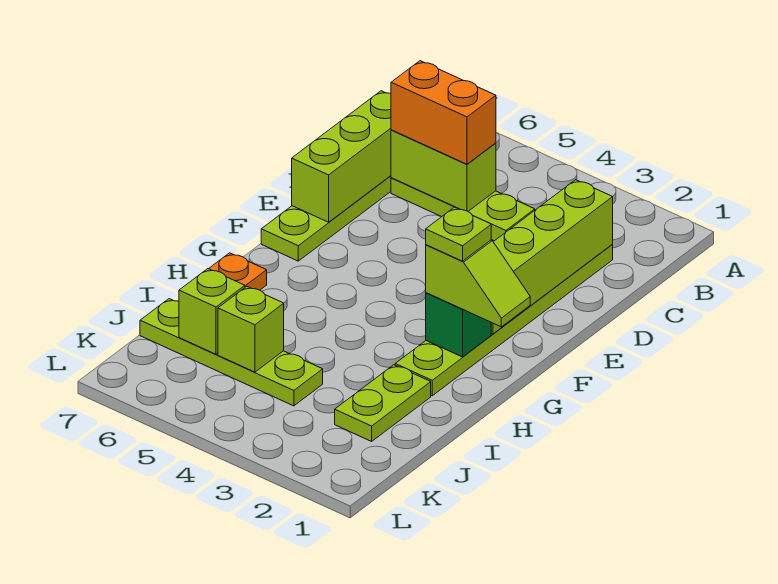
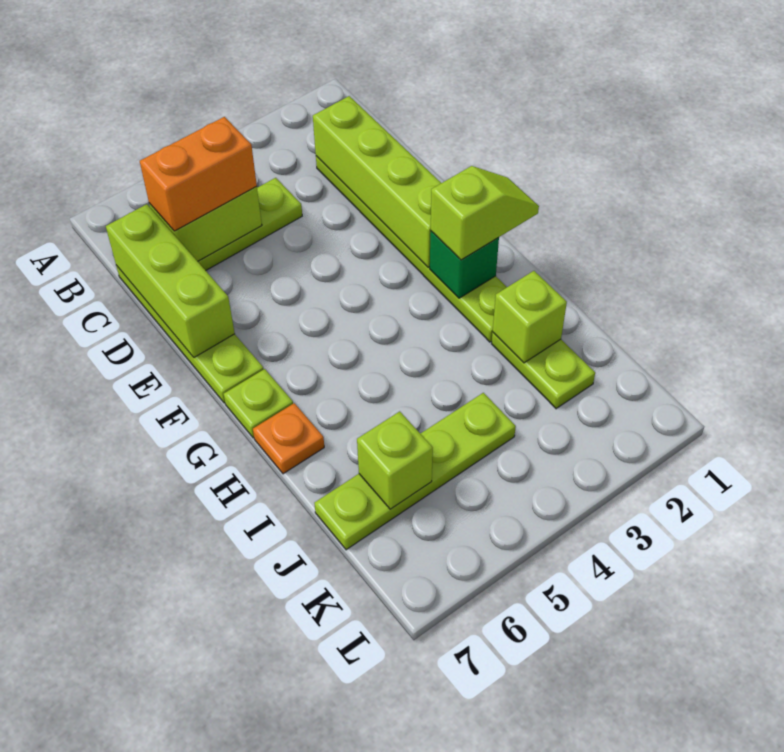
lime plate G2 level 4 -> lime plate G7 level 1
lime brick J5 level 2 -> lime brick I2 level 2

